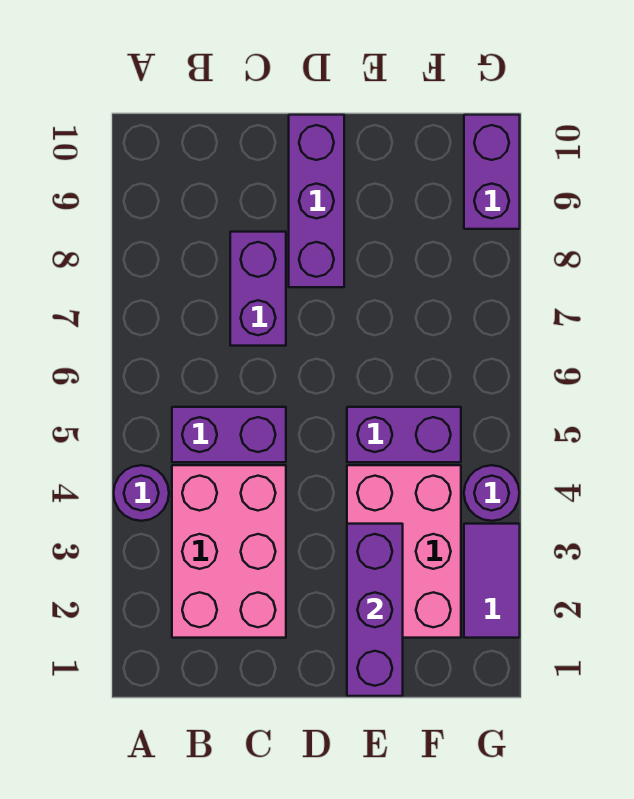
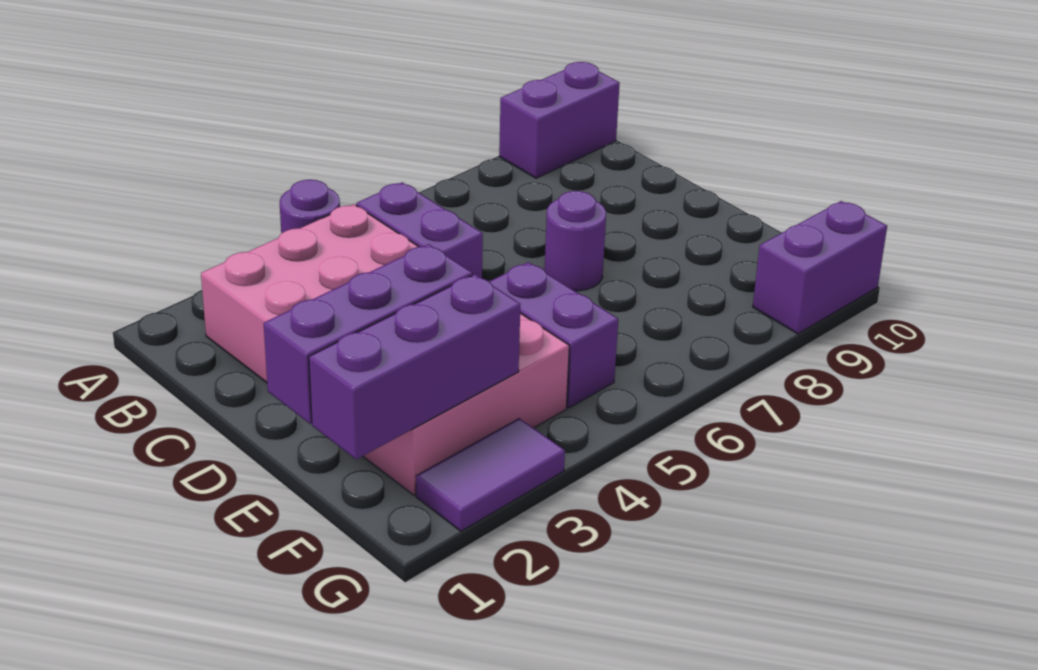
purple brick C7:C8 level 1 -> purple brick A9:A10 level 1
purple brick D8:D10 level 1 -> purple brick F1:F3 level 2
purple round brick G4 level 1 -> purple round brick D7 level 1

